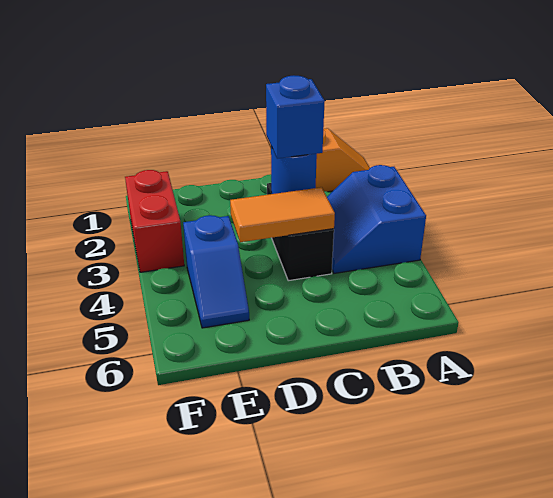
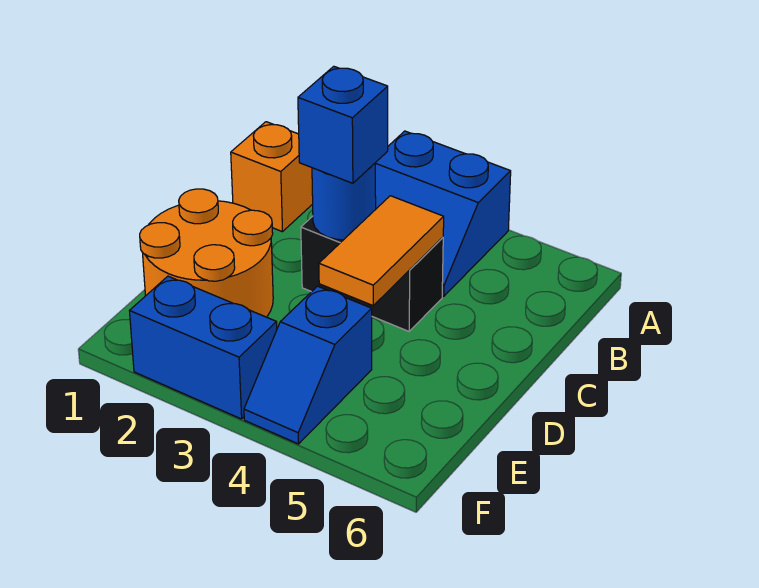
none -> orange round brick D1:E2 level 1
blue slope E4:E5 level 1 top 4 -> blue slope E4:F4 level 1 top E
red brick F2:F3 level 1 -> blue brick F2:F3 level 1

